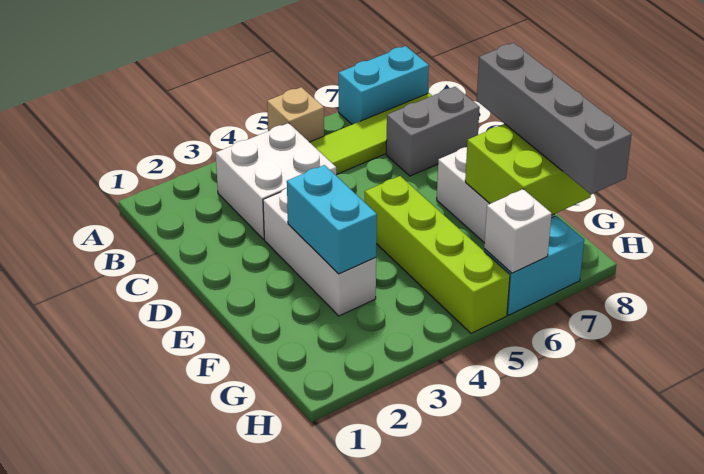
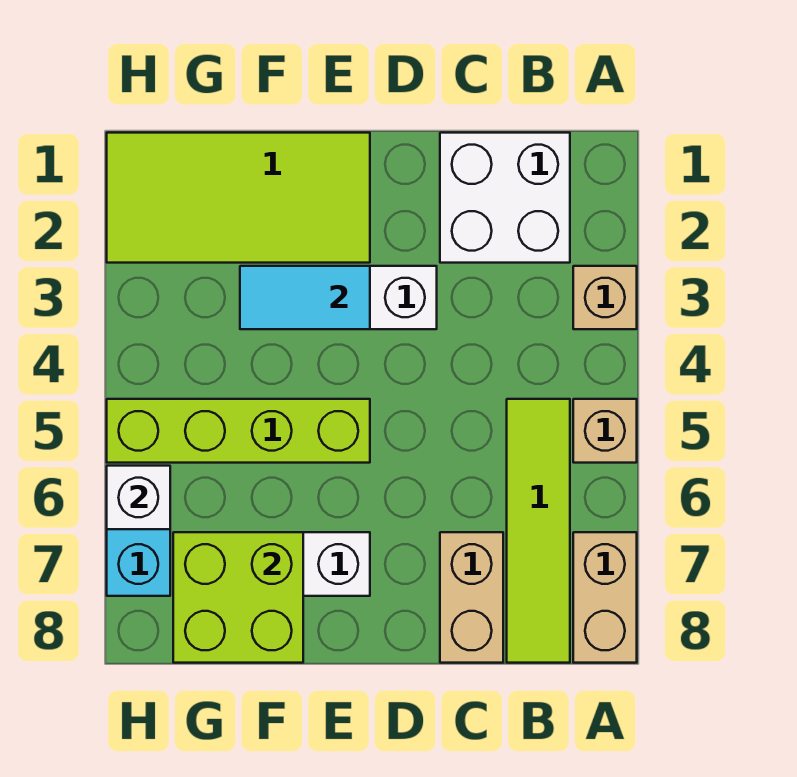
none -> tan brick A3 level 1
cyan brick A7:A8 level 1 -> tan brick A7:A8 level 1
white brick B3:C4 level 1 -> white brick B1:C2 level 1
grey brick C7:C8 level 1 -> tan brick C7:C8 level 1
none -> lime tile E1:H2 level 1
cyan brick E3:F3 level 2 -> cyan tile E3:F3 level 2
grey brick E8:H8 level 3 -> none

